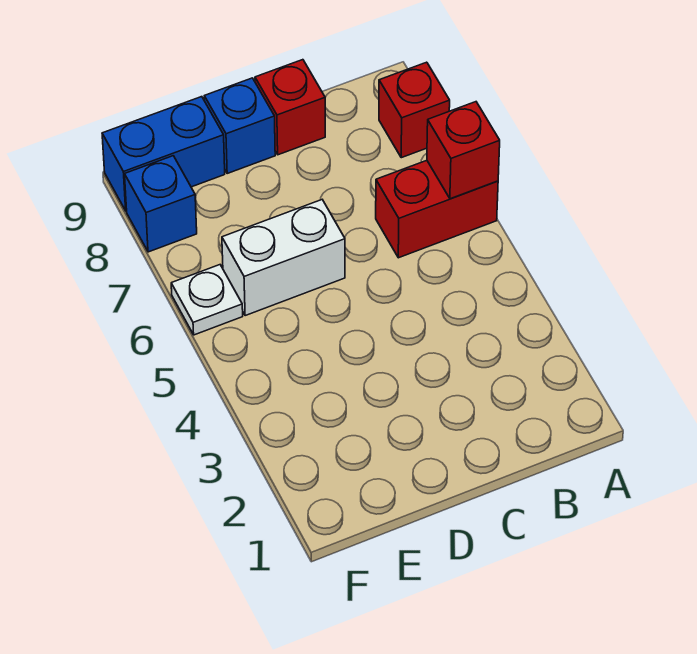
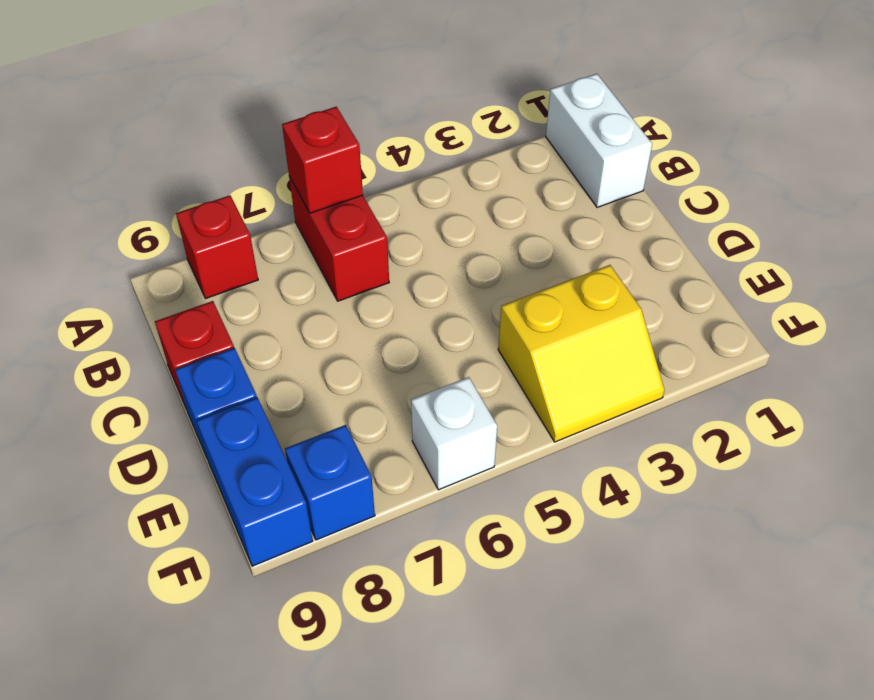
white brick D6:E6 level 1 -> white brick A1:B1 level 1
none -> yellow slope E3:F4 level 1 top E
white plate F6 level 1 -> white brick F6 level 1

